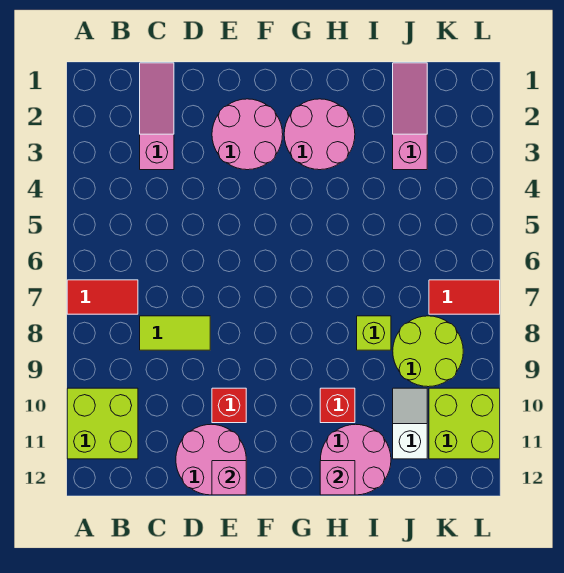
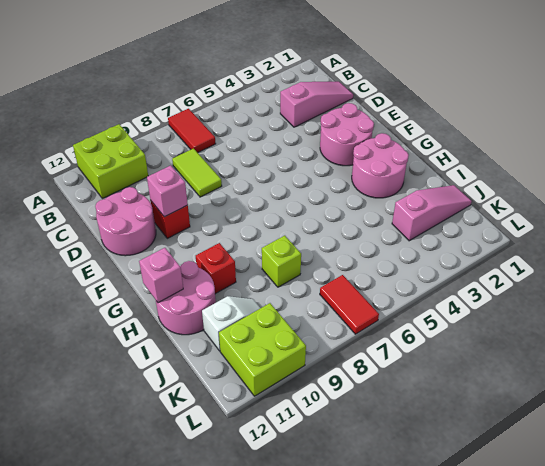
pink brick E12 level 2 -> pink brick E10 level 2
lime round brick J8:K9 level 1 -> none

